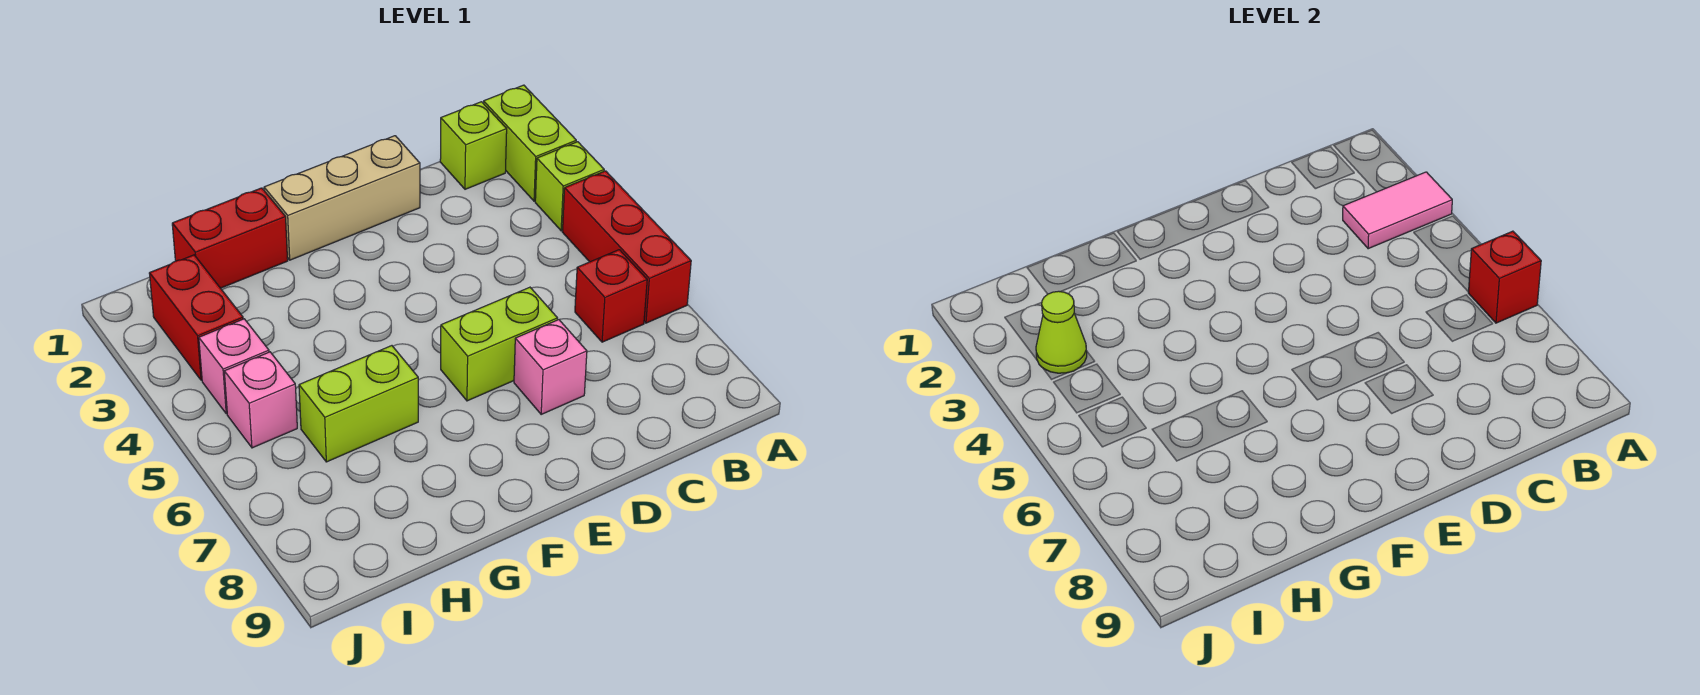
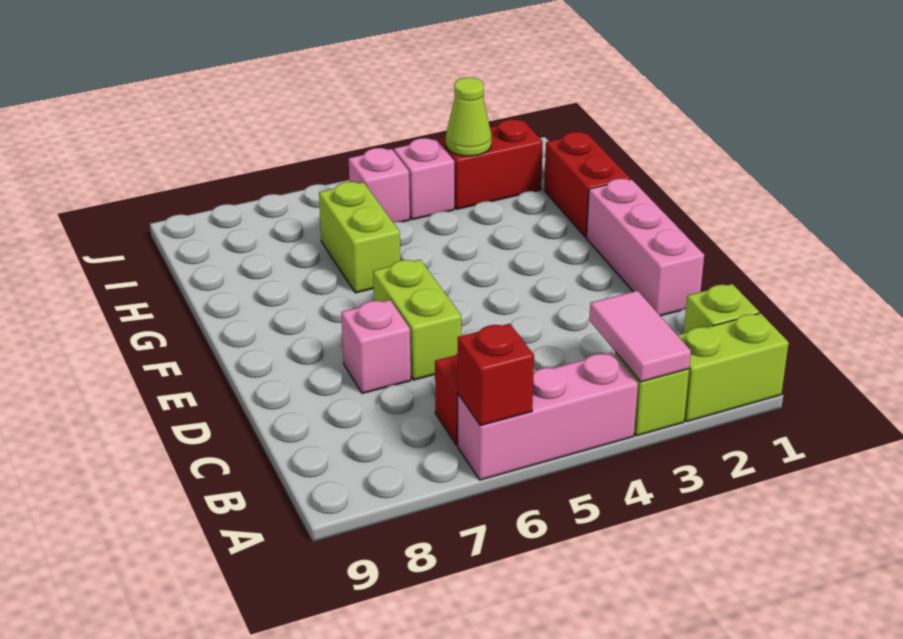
red brick A4:A6 level 1 -> pink brick A4:A6 level 1
tan brick D1:F1 level 1 -> pink brick D1:F1 level 1

